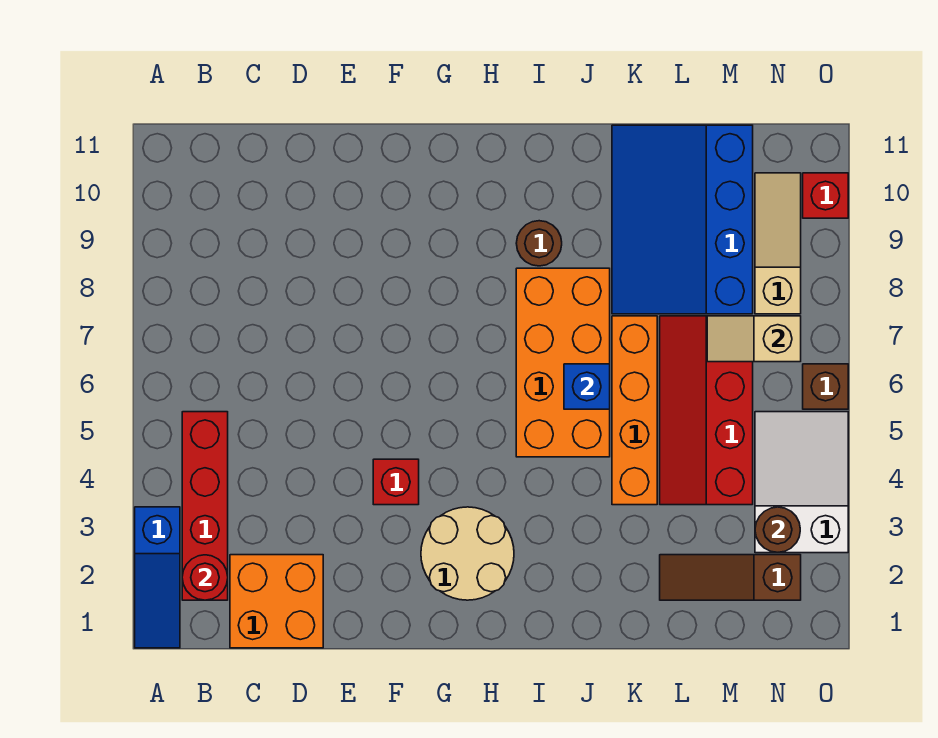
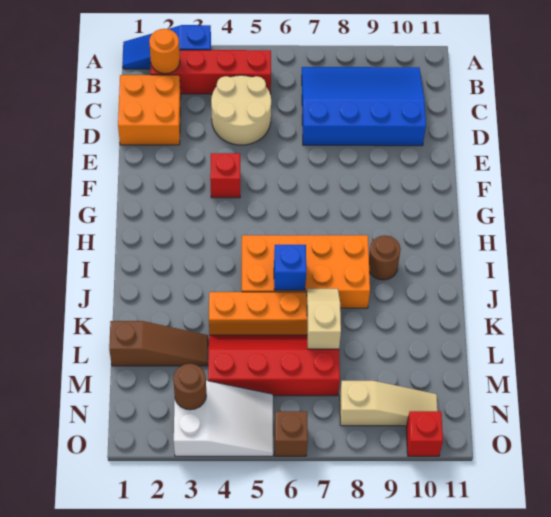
red round brick B2 level 2 -> orange round brick B2 level 2
tan round brick G2:H3 level 1 -> tan round brick C4:D5 level 1
blue slope K8:M11 level 1 top M -> blue slope B7:D10 level 1 top D
brown slope L2:N2 level 1 top N -> brown slope L1:L3 level 1 top 1
tan slope M7:N7 level 2 top N -> tan slope K7:L7 level 2 top L

